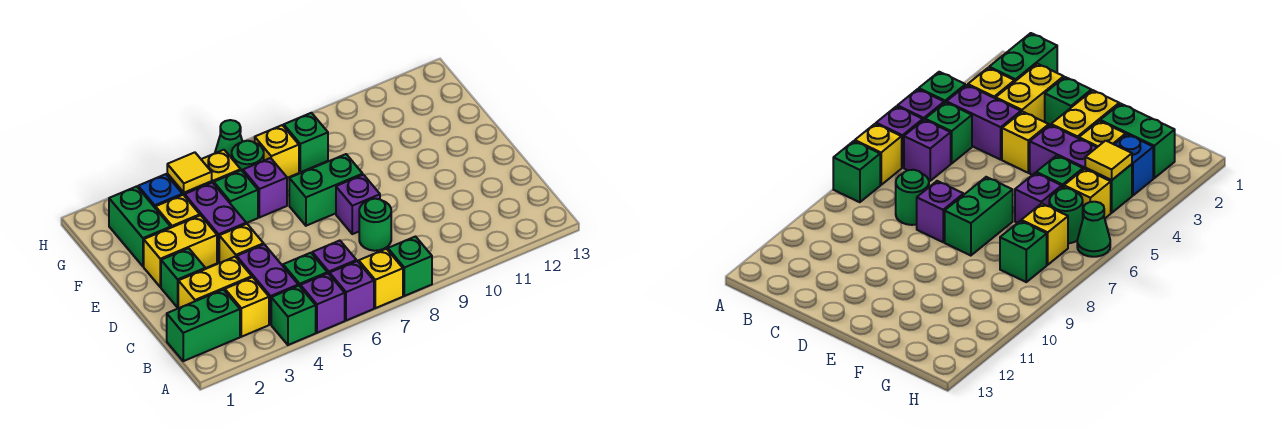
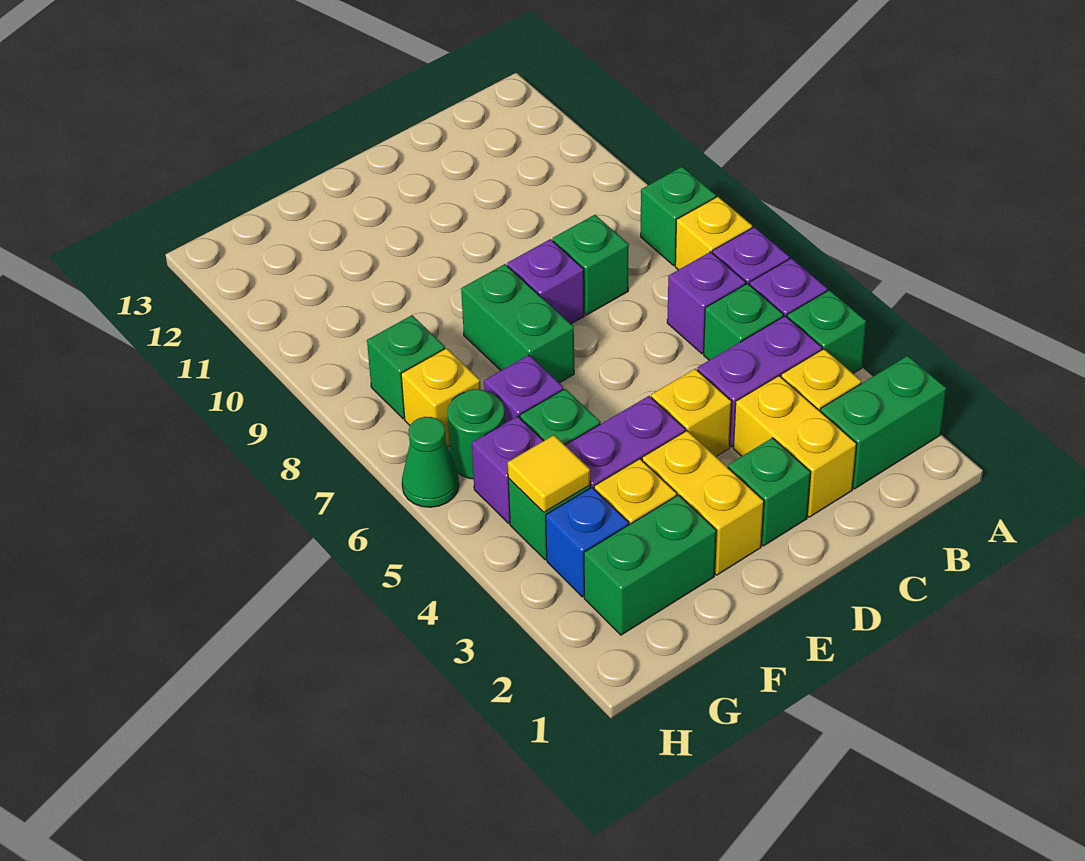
green brick B1:B2 level 1 -> green brick A2:B2 level 1
green round brick C8 level 1 -> green brick C8 level 1
yellow brick G5 level 1 -> purple brick G5 level 1

